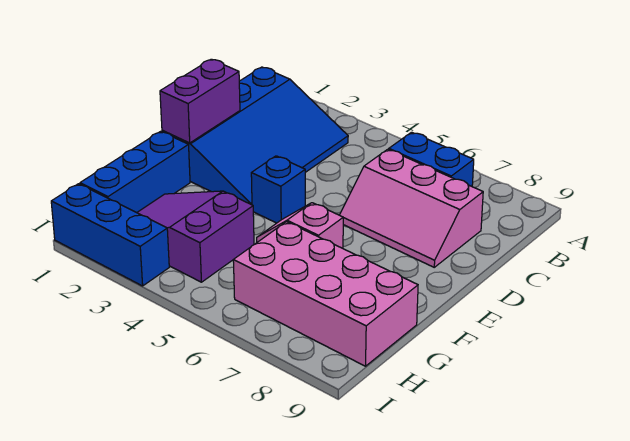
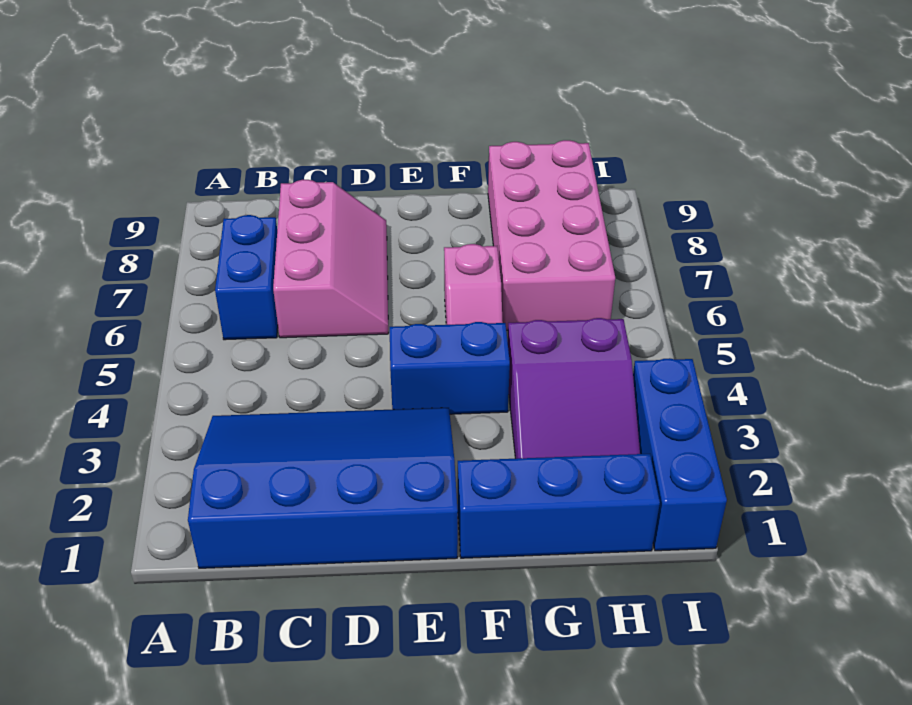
purple brick D1:E1 level 2 -> none
blue brick E4 level 1 -> blue brick E4:F4 level 1

